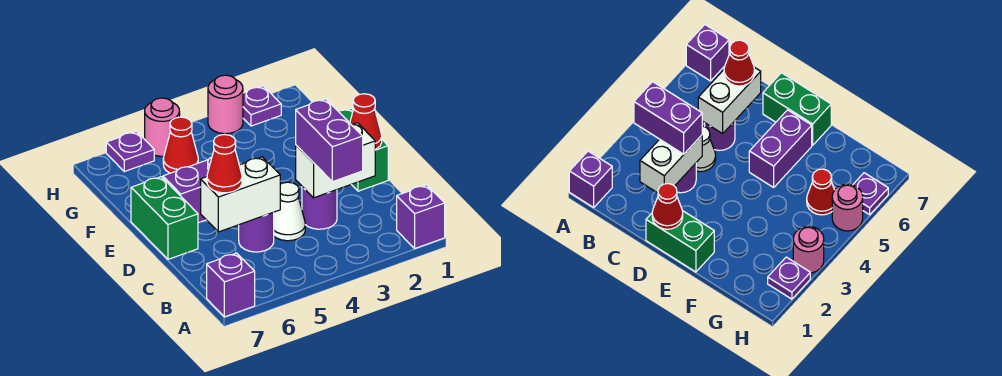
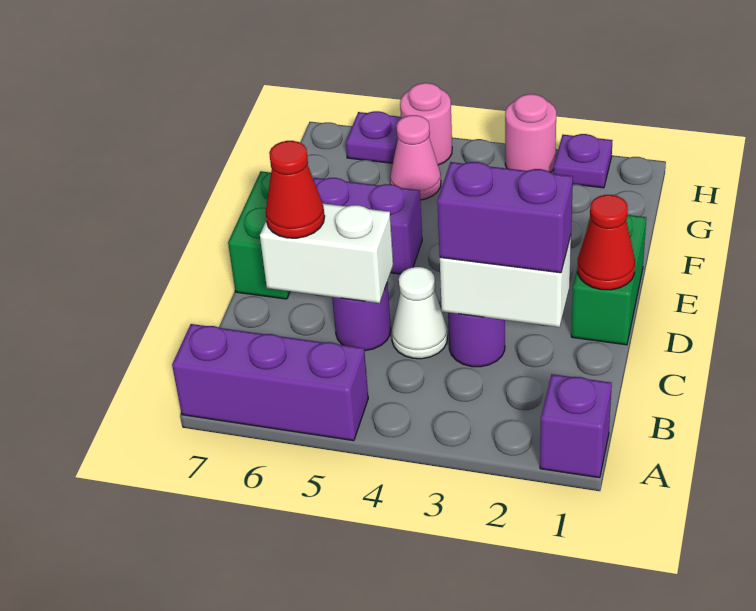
purple brick A7 level 1 -> purple brick A5:A7 level 1
purple brick B3:C3 level 3 -> purple brick C2:C3 level 3
red cone G5 level 1 -> pink cone G5 level 1

